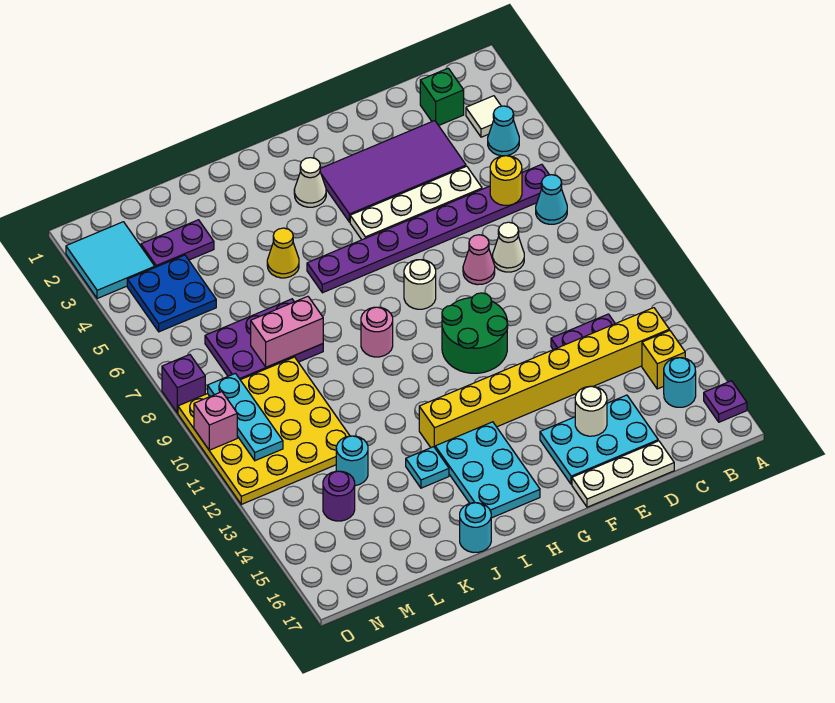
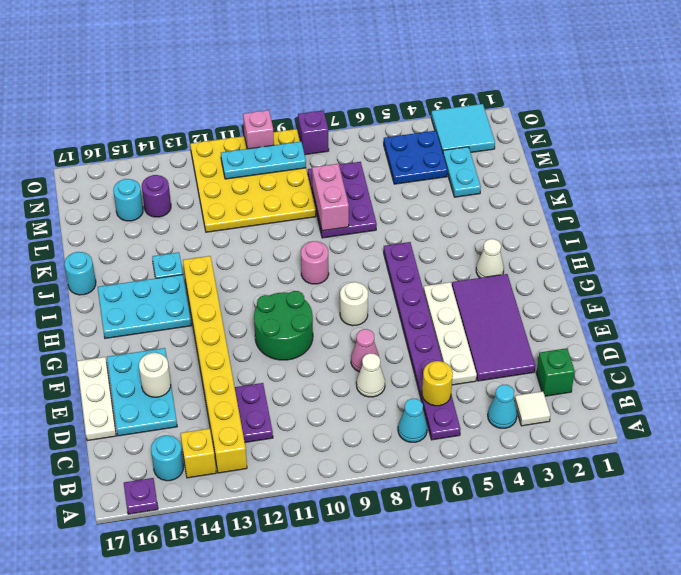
yellow cone J5 level 1 -> none
purple plate L3:M3 level 1 -> cyan plate L3:M3 level 1
cyan round brick L13 level 1 -> cyan round brick M15 level 1

